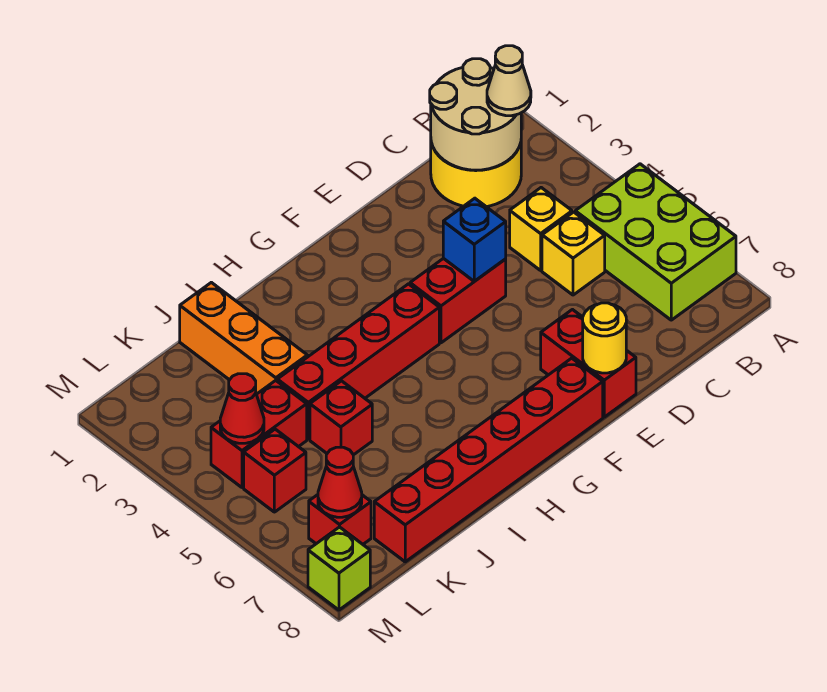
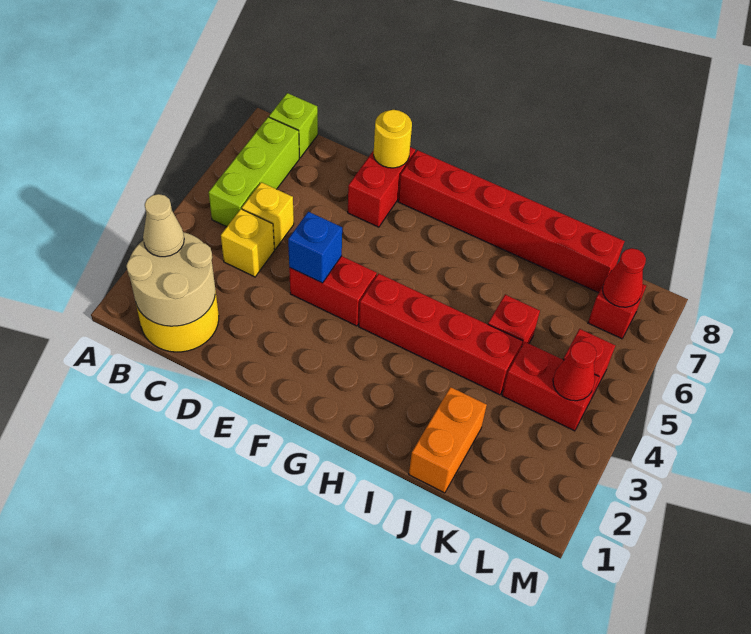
lime brick A5:B7 level 1 -> lime brick B5:B7 level 1
orange brick J1:J3 level 1 -> orange brick J1:J2 level 1
lime brick M8 level 1 -> lime brick B8 level 1

